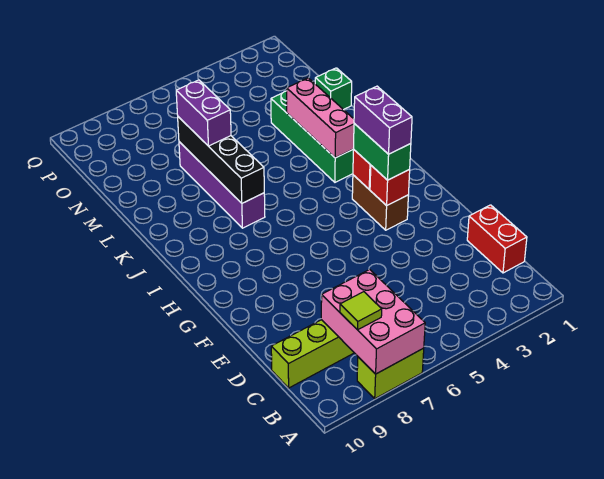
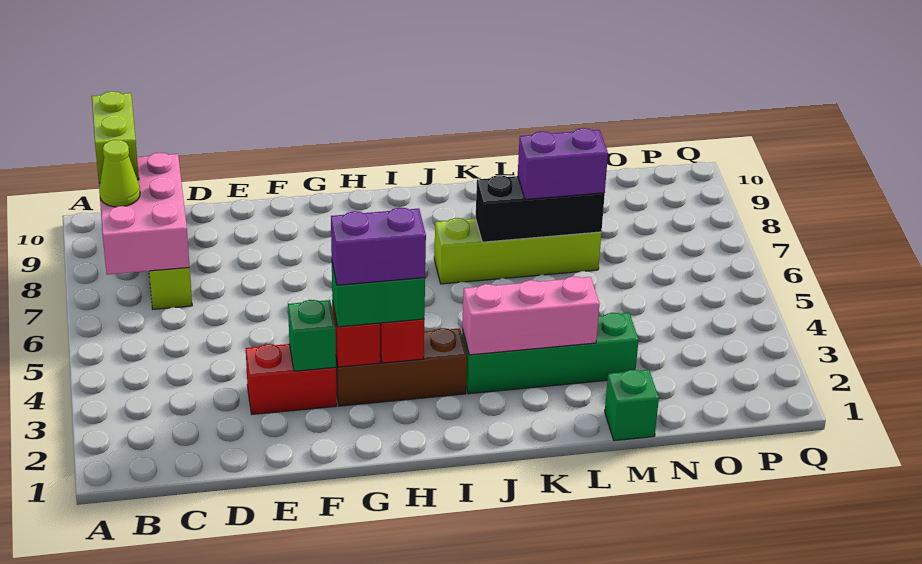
lime brick A7:A8 level 1 -> lime brick B9:B10 level 3
pink brick A7:C8 level 2 -> pink brick B7:C9 level 2
lime tile B8 level 3 -> lime cone B8 level 3
red brick C1:D1 level 1 -> red brick E3:F3 level 1
none -> green brick F3 level 2
brown brick G3:H3 level 1 -> brown brick G3:I3 level 1
purple brick J7:M7 level 1 -> lime brick J7:M7 level 1
black brick J7:M7 level 2 -> black brick K7:M7 level 2

